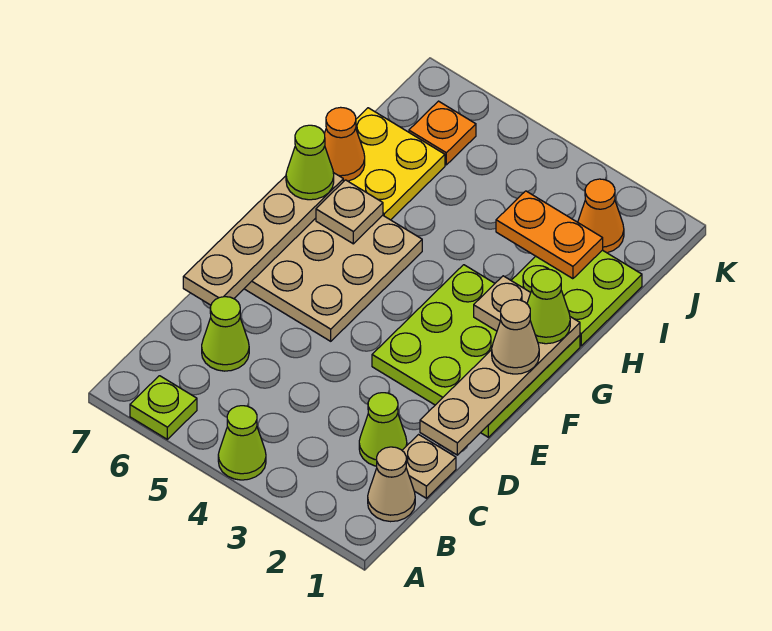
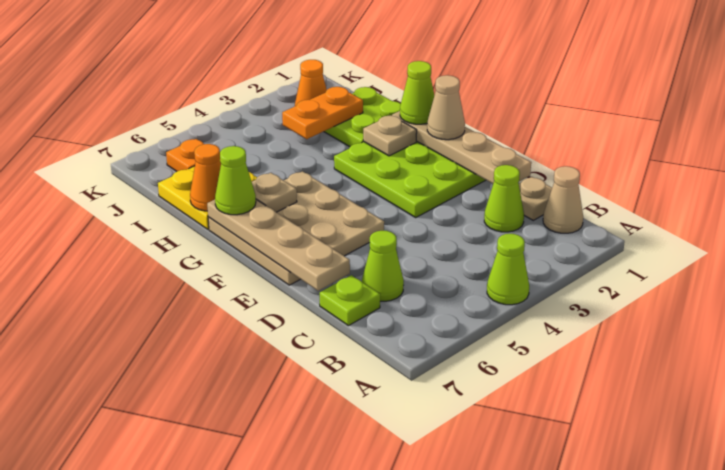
lime plate A6 level 1 -> lime plate C7 level 1

